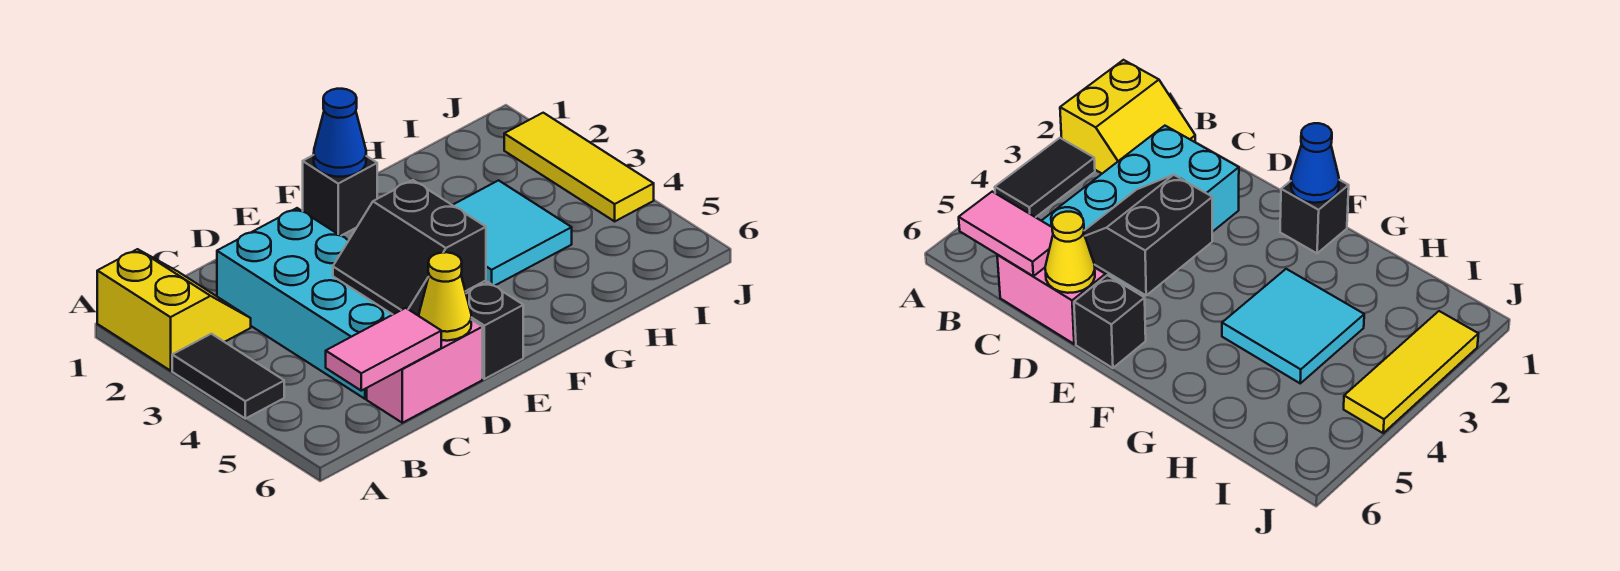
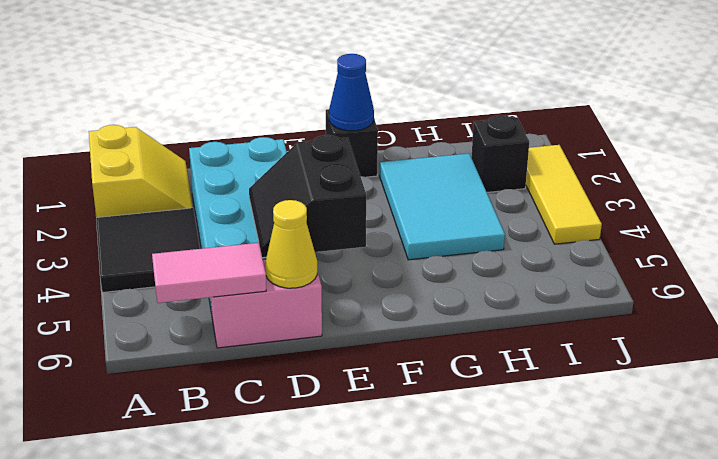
black tile A3:A4 level 1 -> black tile A3:B4 level 1
black brick E6 level 1 -> black brick I2 level 1
cyan tile G3:H4 level 1 -> cyan tile G2:H4 level 1

